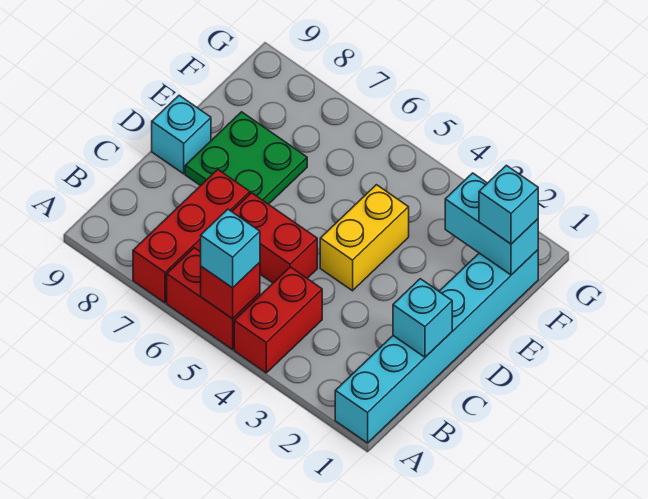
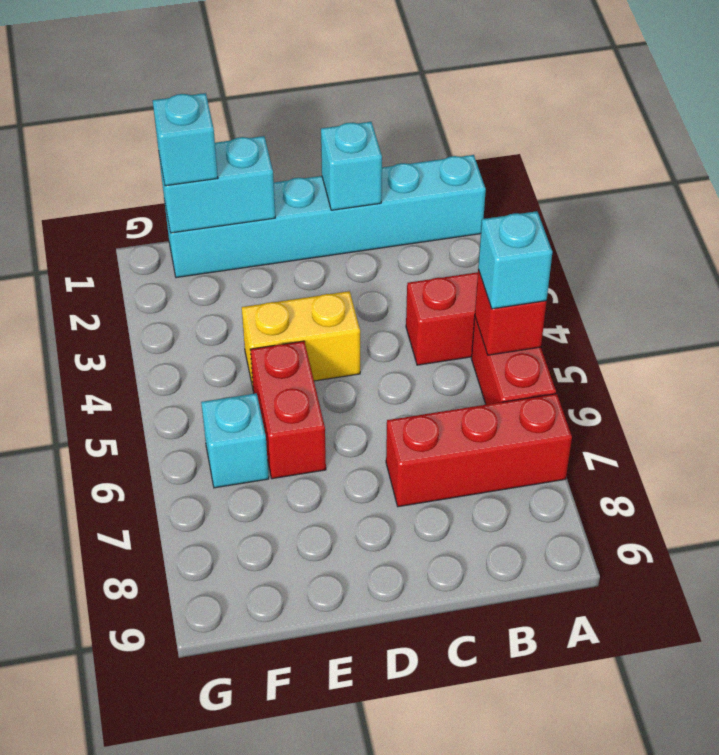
red brick C5:C6 level 1 -> red brick E5:E6 level 1
green plate D7:E8 level 1 -> none
cyan brick D9 level 1 -> cyan brick F6 level 1
cyan brick F1:F2 level 2 -> cyan brick E1:F1 level 2

